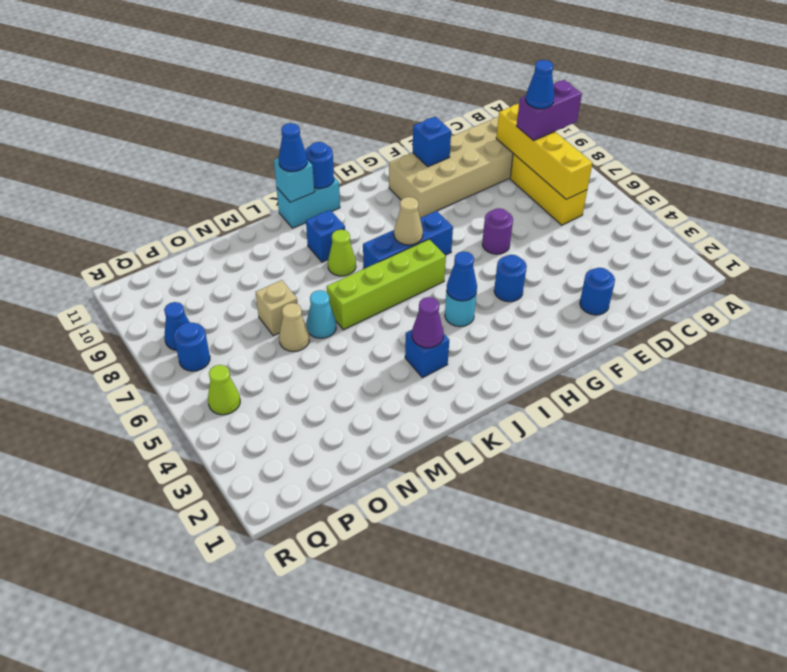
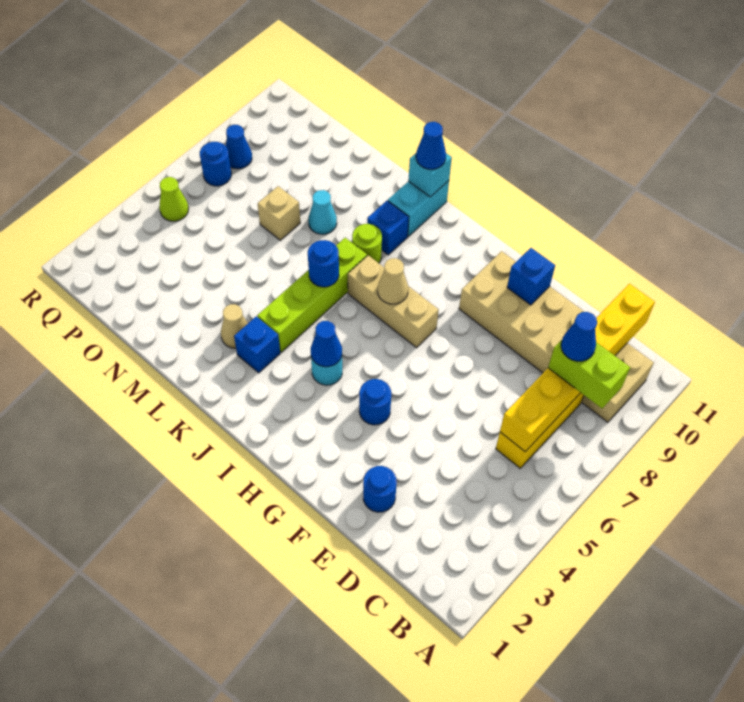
purple brick B8:C8 level 3 -> lime brick B8:C8 level 3
yellow brick C6:C9 level 2 -> yellow brick C6:C11 level 2
purple round brick F6 level 1 -> none
blue brick H7:J7 level 1 -> tan brick H7:J7 level 1
lime brick I6:L6 level 1 -> lime brick K4:K7 level 1
cyan brick J11:K11 level 1 -> cyan brick K10:K11 level 1
blue round brick J11 level 2 -> blue round brick K6 level 2
purple cone K3 level 2 -> none
lime cone K8 level 1 -> lime round brick K8 level 1
cyan cone M6 level 1 -> cyan cone M8 level 1
tan cone N6 level 1 -> tan cone L3 level 1

